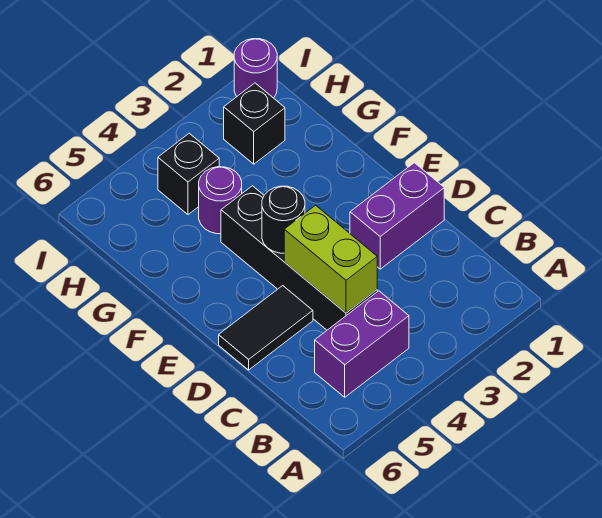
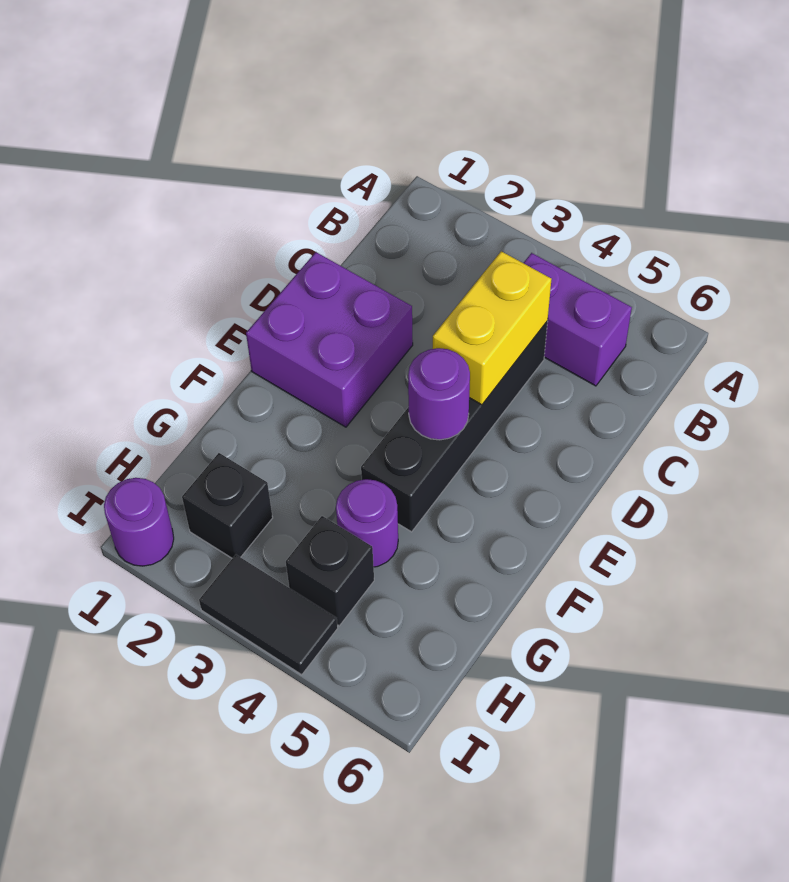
lime brick C4:D4 level 2 -> yellow brick C4:D4 level 2
purple brick D1:D2 level 1 -> purple brick D1:E2 level 1
black tile D5:D6 level 1 -> black tile I3:I4 level 1
black round brick E4 level 2 -> purple round brick E4 level 2

